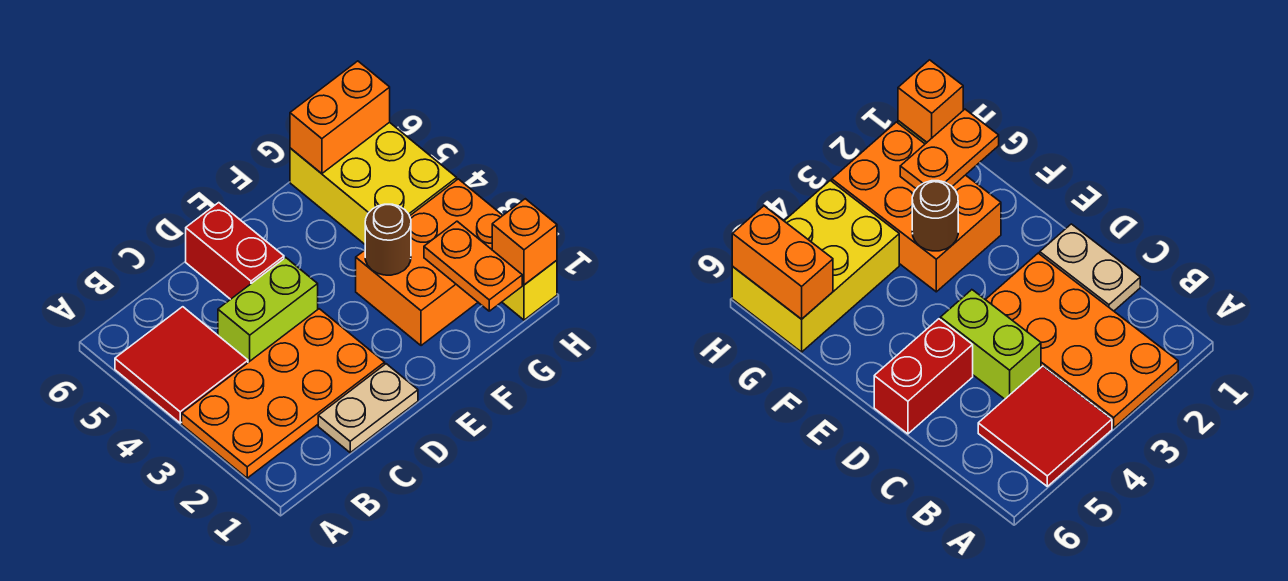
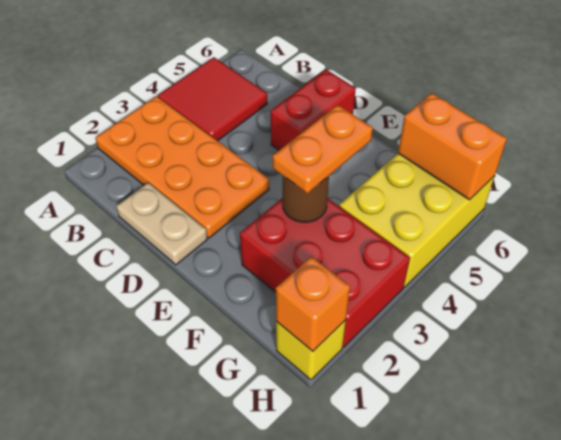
lime brick C4:D4 level 1 -> none
orange brick F2:H3 level 1 -> red brick F2:H3 level 1
orange plate G1:G2 level 2 -> orange plate F3:F4 level 3

